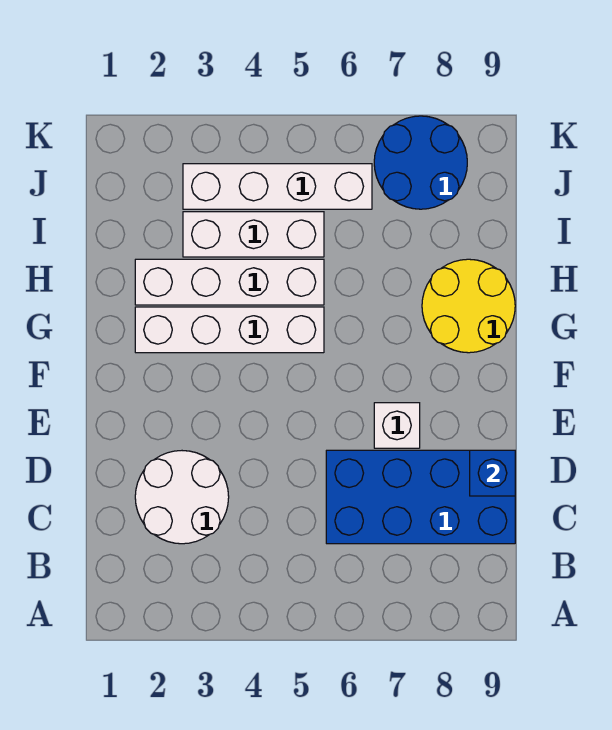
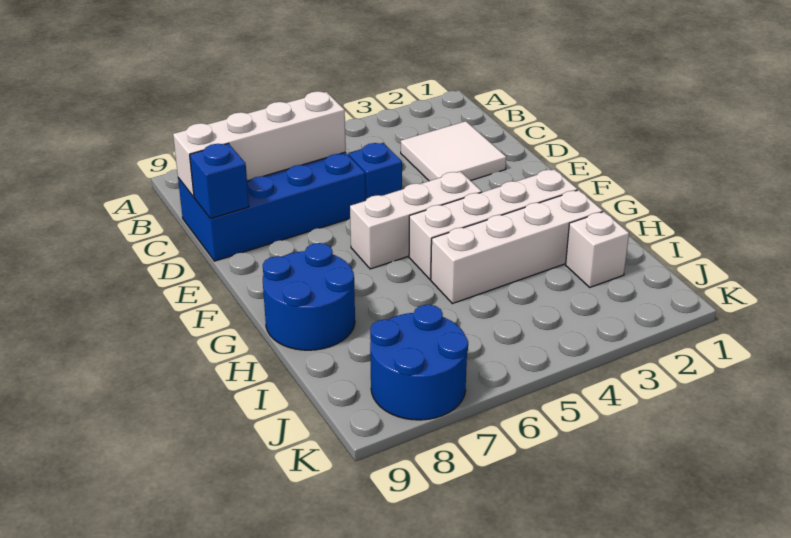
white round brick C2:D3 level 1 -> white tile C2:D3 level 1
none -> blue brick D5 level 1
white brick E7 level 1 -> white brick I2 level 1
yellow round brick G8:H9 level 1 -> blue round brick G8:H9 level 1
white brick I3:I5 level 1 -> white brick F4:F6 level 1
white brick J3:J6 level 1 -> white brick C6:C9 level 2

